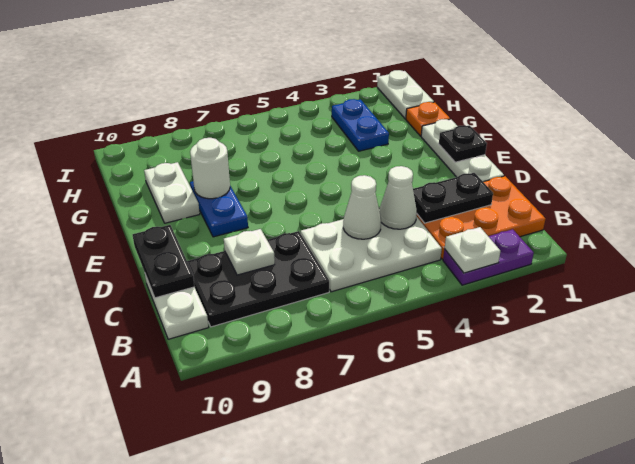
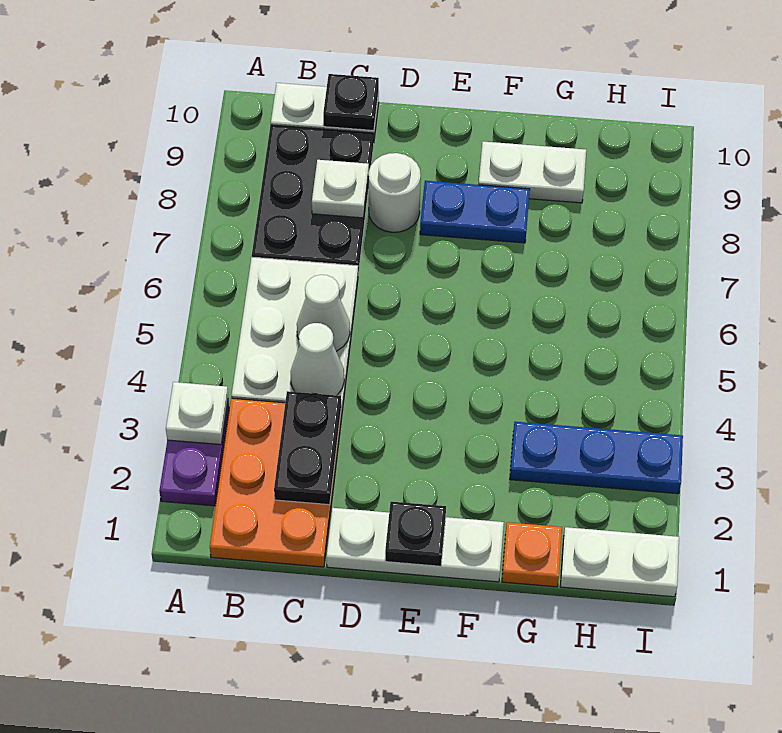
black plate C10:D10 level 2 -> black plate C10 level 2
white round brick F8 level 2 -> white round brick D8 level 1
blue plate G3:H3 level 1 -> blue plate G3:I3 level 1

